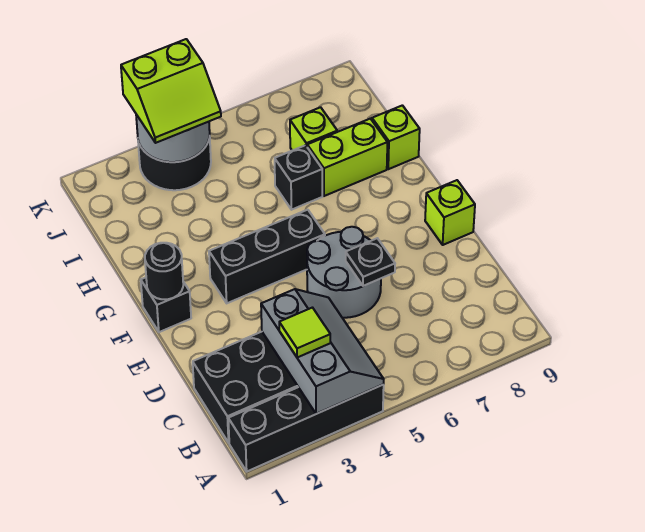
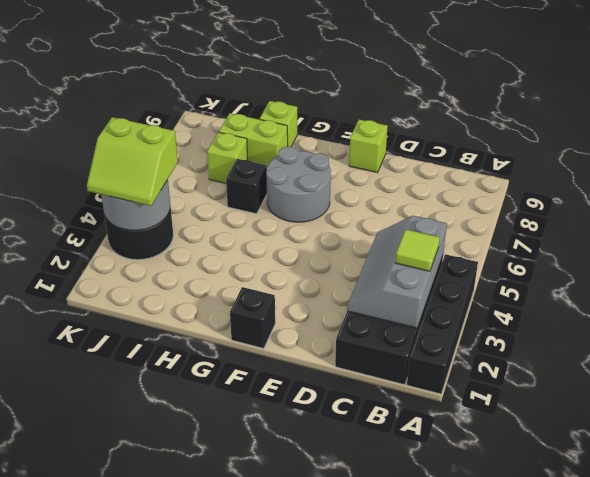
grey slope A3:C4 level 2 top 3 -> grey slope B2:C4 level 2 top B
grey round brick D5:E6 level 1 -> grey round brick F6:G7 level 1
black plate D6 level 2 -> none
black round brick F1 level 2 -> none
black brick F3:F5 level 1 -> none
lime brick H7:H8 level 1 -> lime brick H8:I8 level 1
lime slope J3:K4 level 3 top K -> lime slope J3:K4 level 3 top 4

